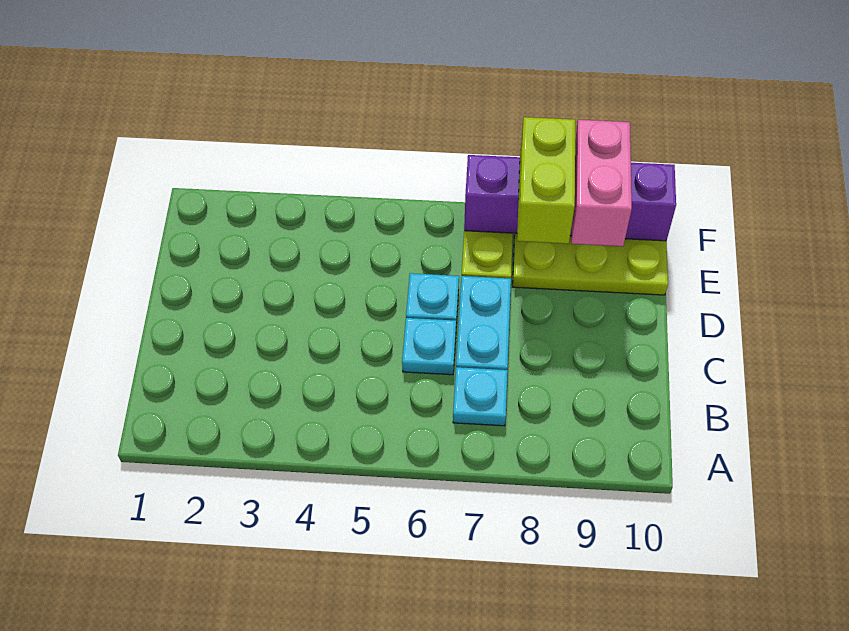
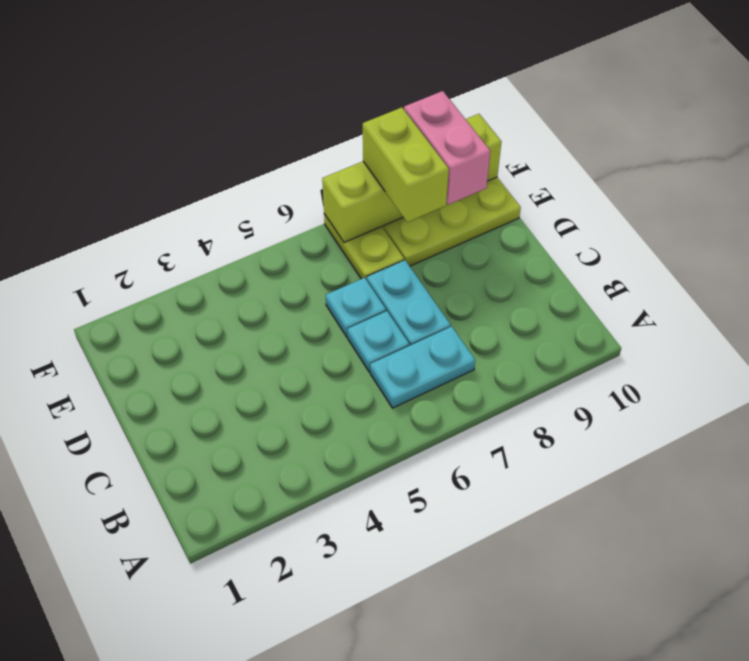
cyan plate B7 level 1 -> cyan plate B6:B7 level 1
purple brick F7:F10 level 2 -> lime brick F7:F10 level 2

